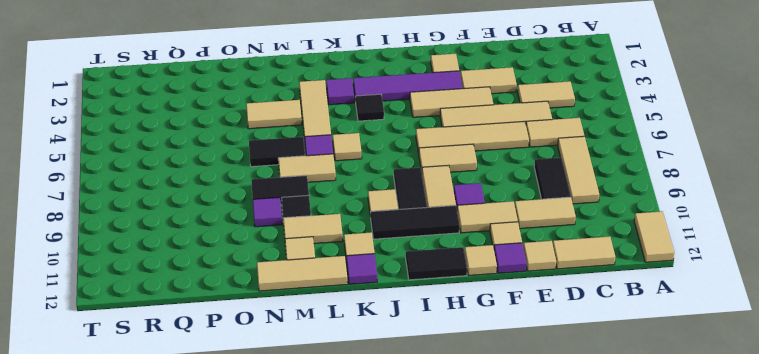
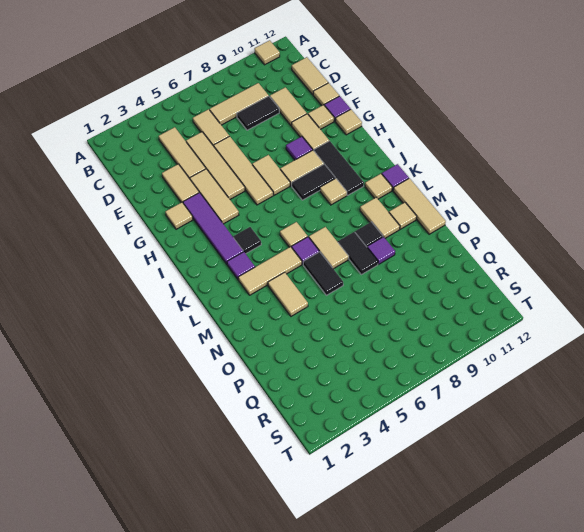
tan tile A11:A12 level 1 -> tan tile A11 level 1
tan tile C4:D4 level 1 -> tan tile C4:E4 level 1
black tile H12:I12 level 1 -> none

